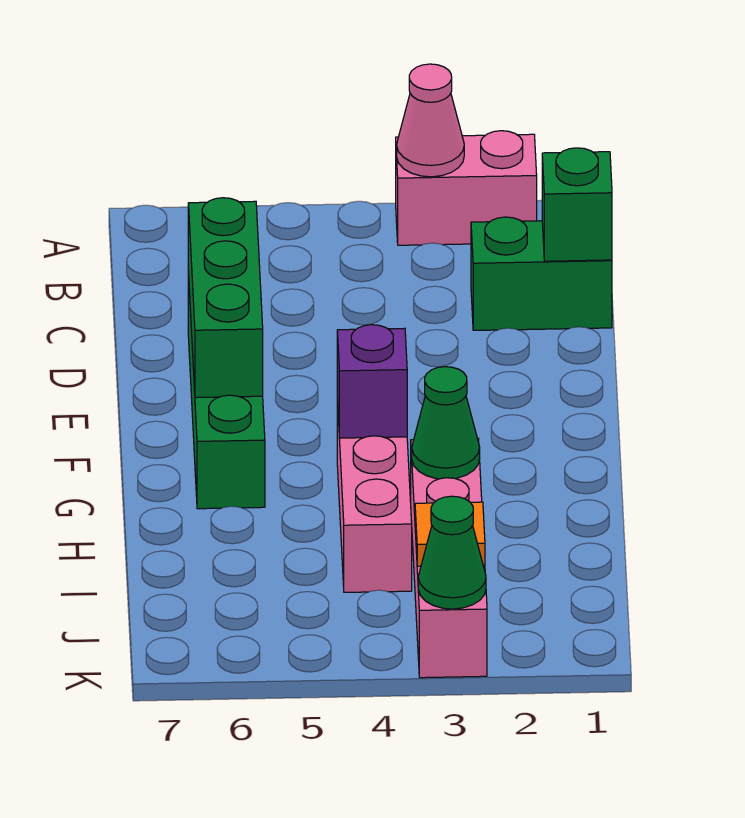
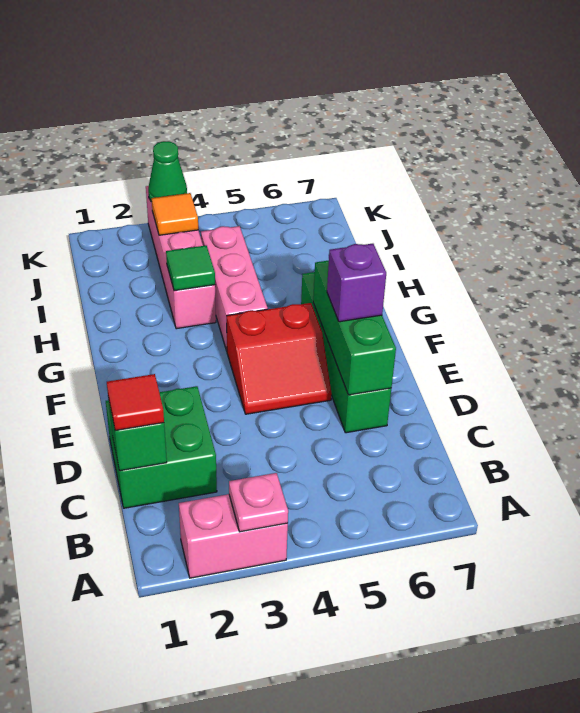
pink cone A3 level 2 -> pink plate A3 level 2
green brick C1:C2 level 1 -> green brick C1:D2 level 1
none -> red tile C1 level 3
none -> red slope E4:F5 level 1 top F
purple brick G4 level 2 -> purple brick E6 level 3
green cone H3 level 2 -> green tile H3 level 2

